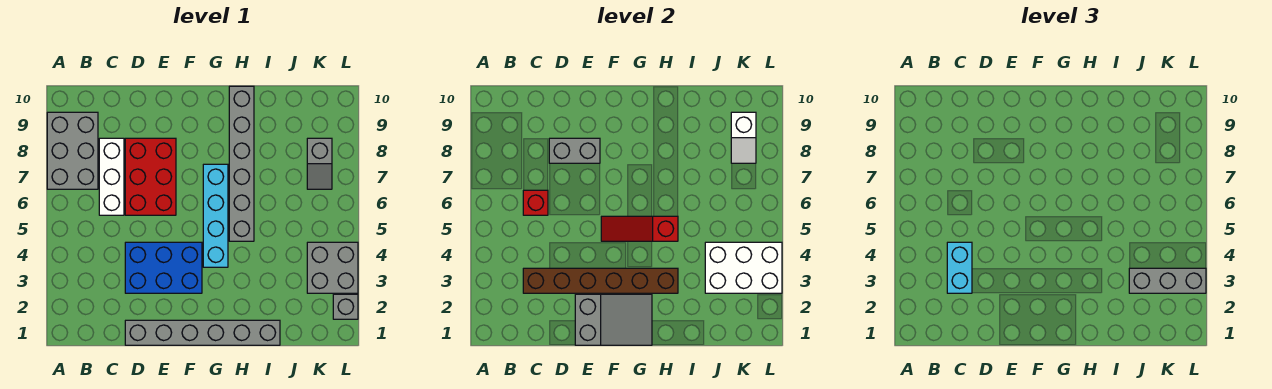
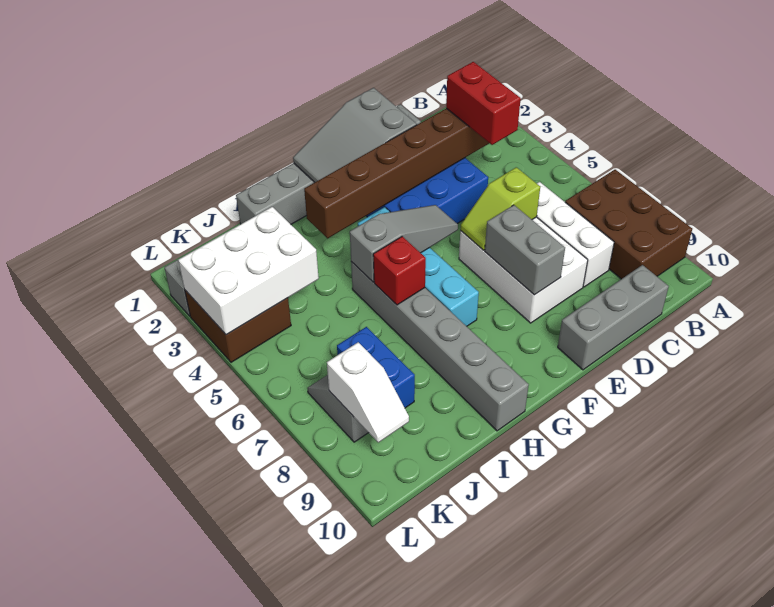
grey brick A7:B9 level 1 -> brown brick A7:B9 level 1
cyan brick C3:C4 level 3 -> red brick C3:C4 level 3
red brick C6 level 2 -> red brick H6 level 2
red brick D6:E8 level 1 -> white brick D6:E8 level 1
none -> lime slope D6:E6 level 2 top D
grey brick D8:E8 level 2 -> grey brick E7:E8 level 2
red slope F5:H5 level 2 top H -> grey slope F5:H5 level 2 top H
grey brick J3:L3 level 3 -> grey brick C10:E10 level 1
none -> blue brick J7:J8 level 1
grey brick K3:L4 level 1 -> brown brick K3:L4 level 1
white slope K8:K9 level 2 top 9 -> white slope K8:K9 level 2 top 8

